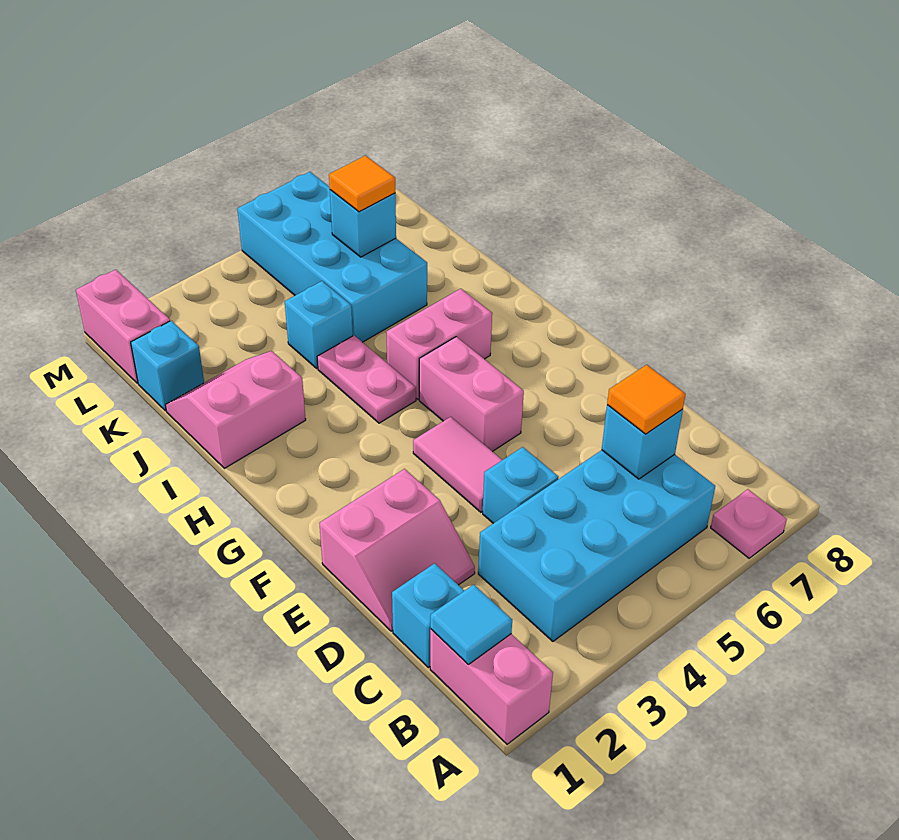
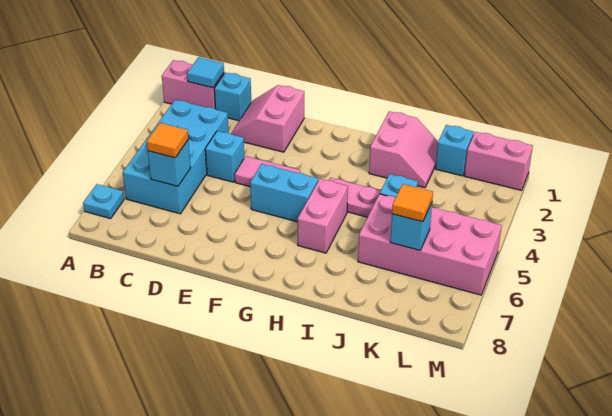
pink plate A7 level 1 -> cyan plate A7 level 1
pink brick F5:G5 level 1 -> cyan brick F5:G5 level 1
cyan brick J5:M6 level 1 -> pink brick J5:M6 level 1

